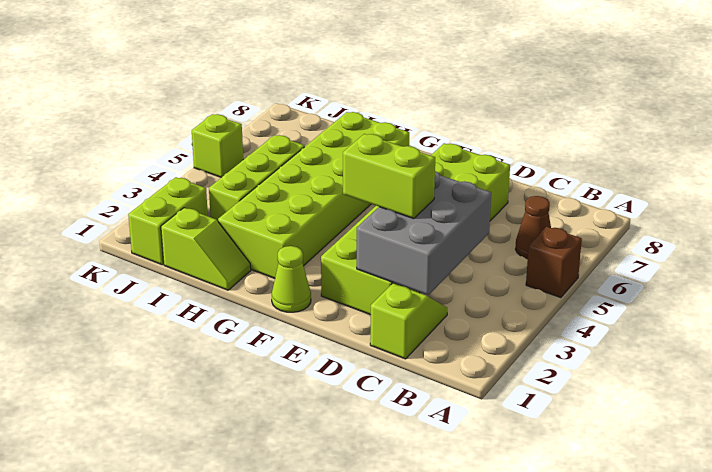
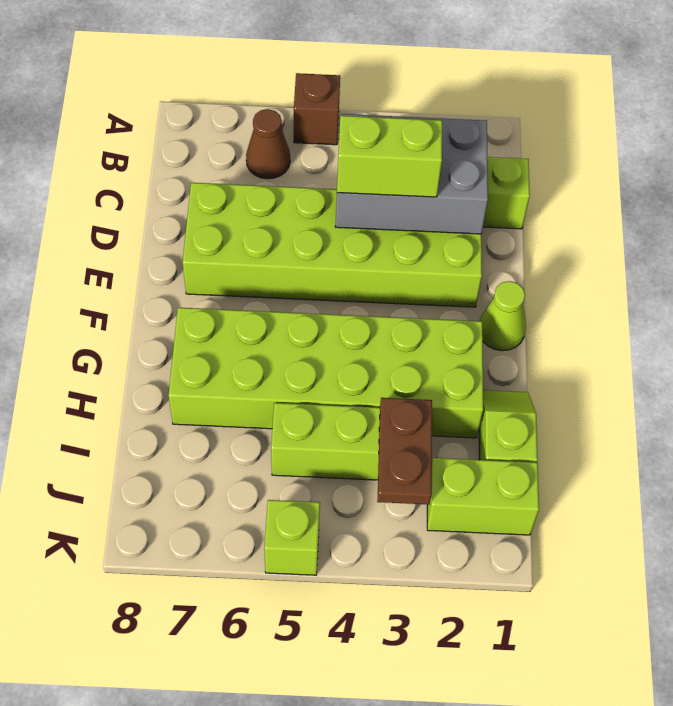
lime brick D3:E3 level 3 -> lime brick D3:D4 level 3
none -> brown plate I3:J3 level 2

